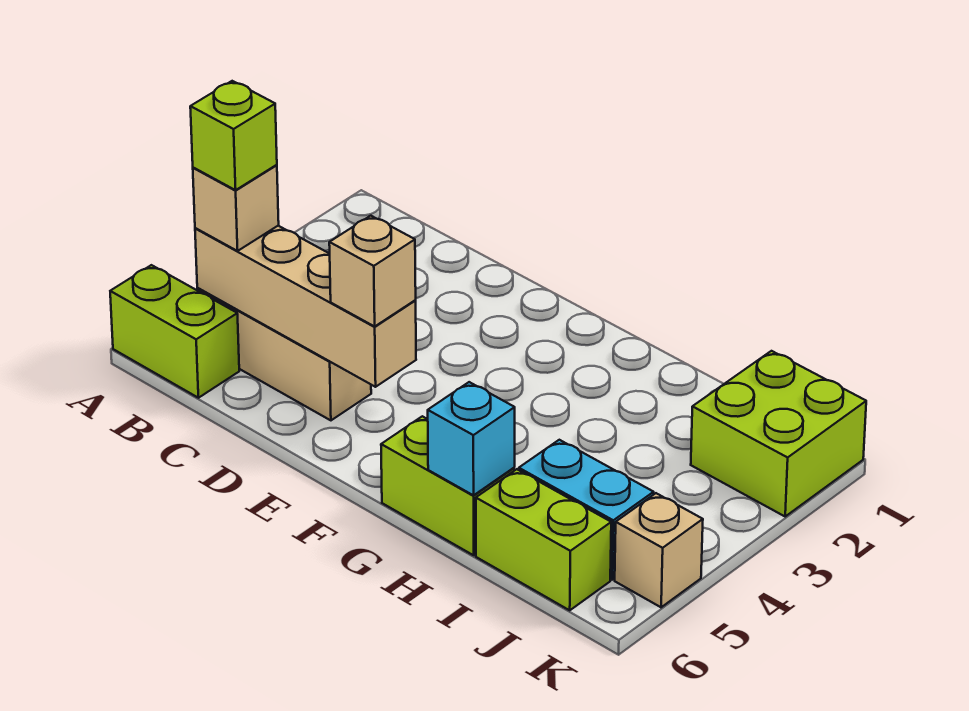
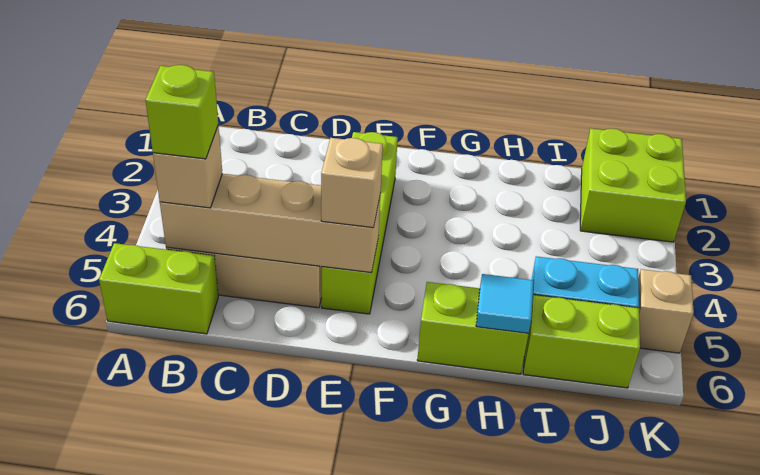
none -> lime brick E2:E5 level 1
cyan brick H6 level 2 -> cyan tile H6 level 2

